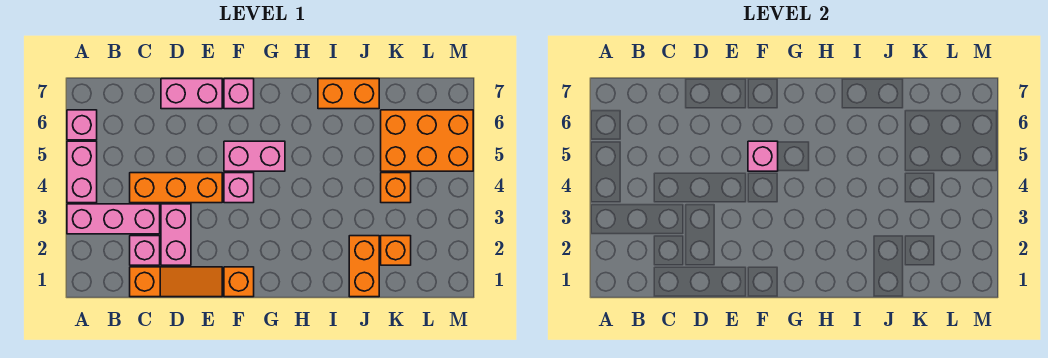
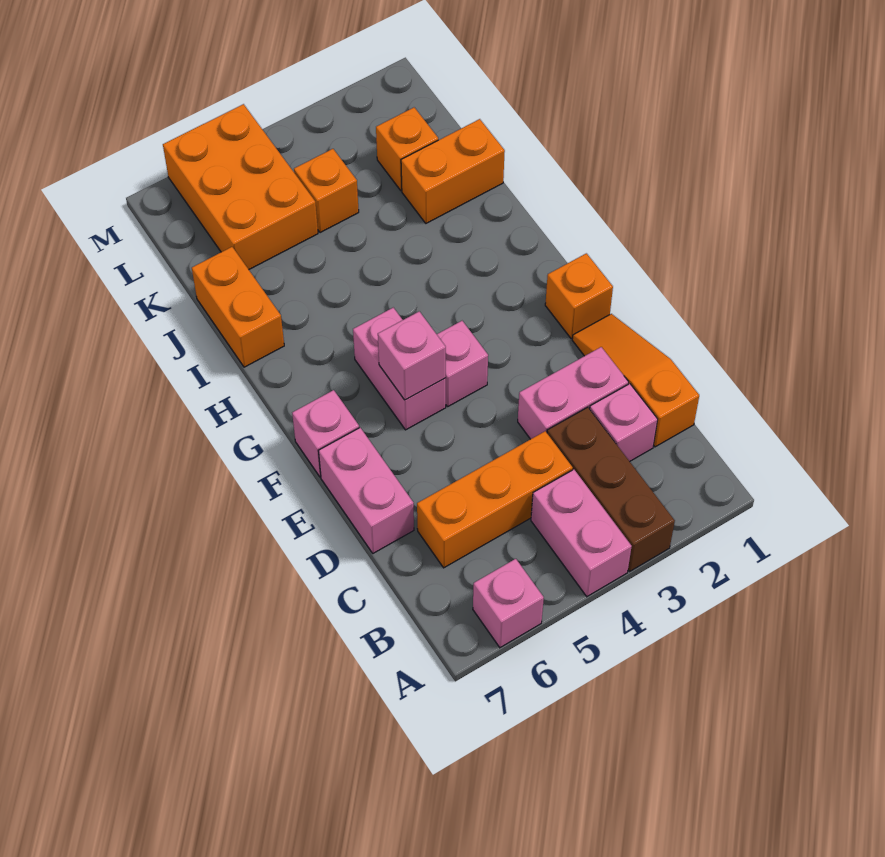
pink brick A3:C3 level 1 -> brown brick A3:C3 level 1
pink brick A4:A5 level 1 -> pink brick A4:B4 level 1
orange brick C4:E4 level 1 -> orange brick C4:C6 level 1

